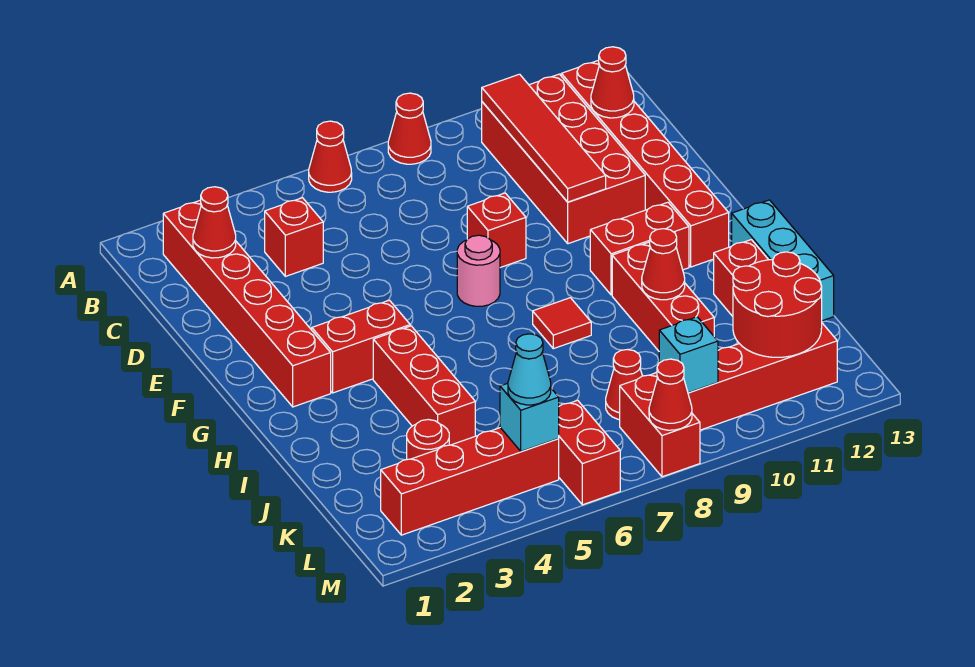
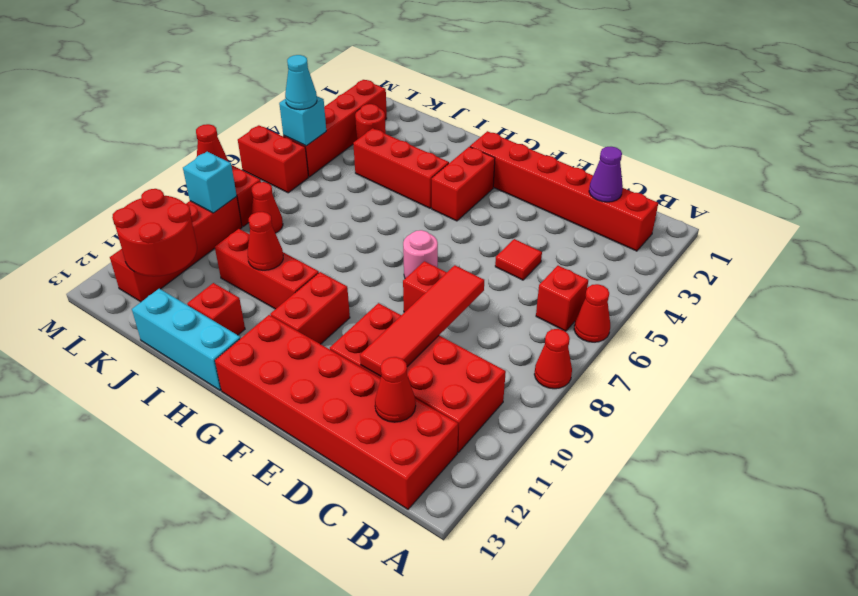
red tile B10:E10 level 2 -> red tile D8:D11 level 2
red brick B12:G12 level 1 -> red brick B12:G13 level 1
red cone C2 level 2 -> purple cone C2 level 2
red brick C4 level 1 -> red brick B6 level 1
red tile H8 level 1 -> red tile D5 level 1

